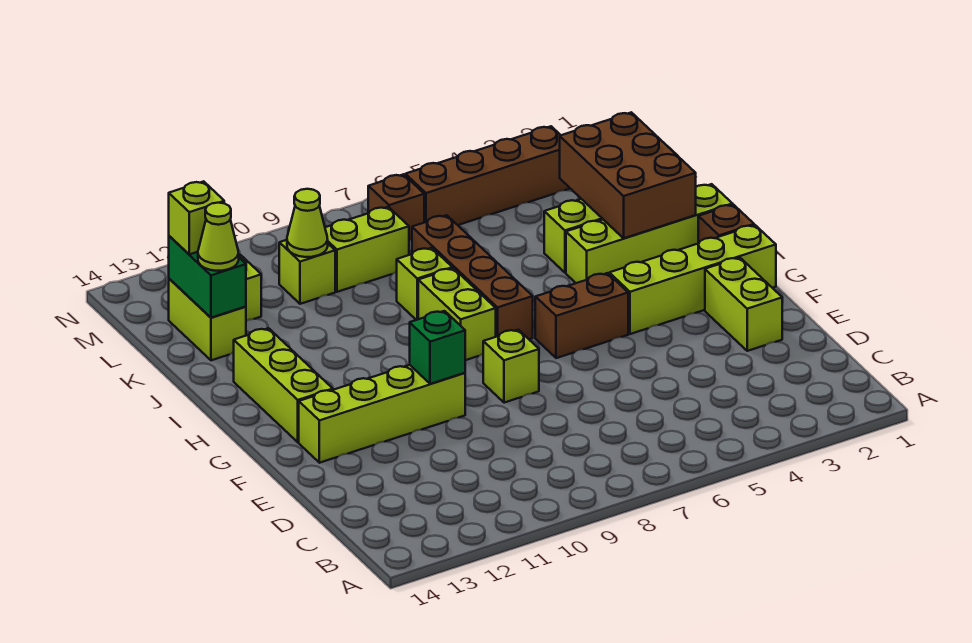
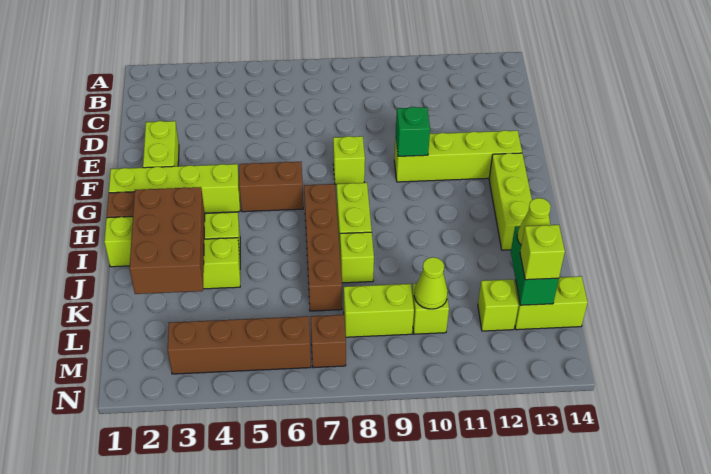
lime brick K13:L13 level 1 -> lime brick L13:L14 level 1

